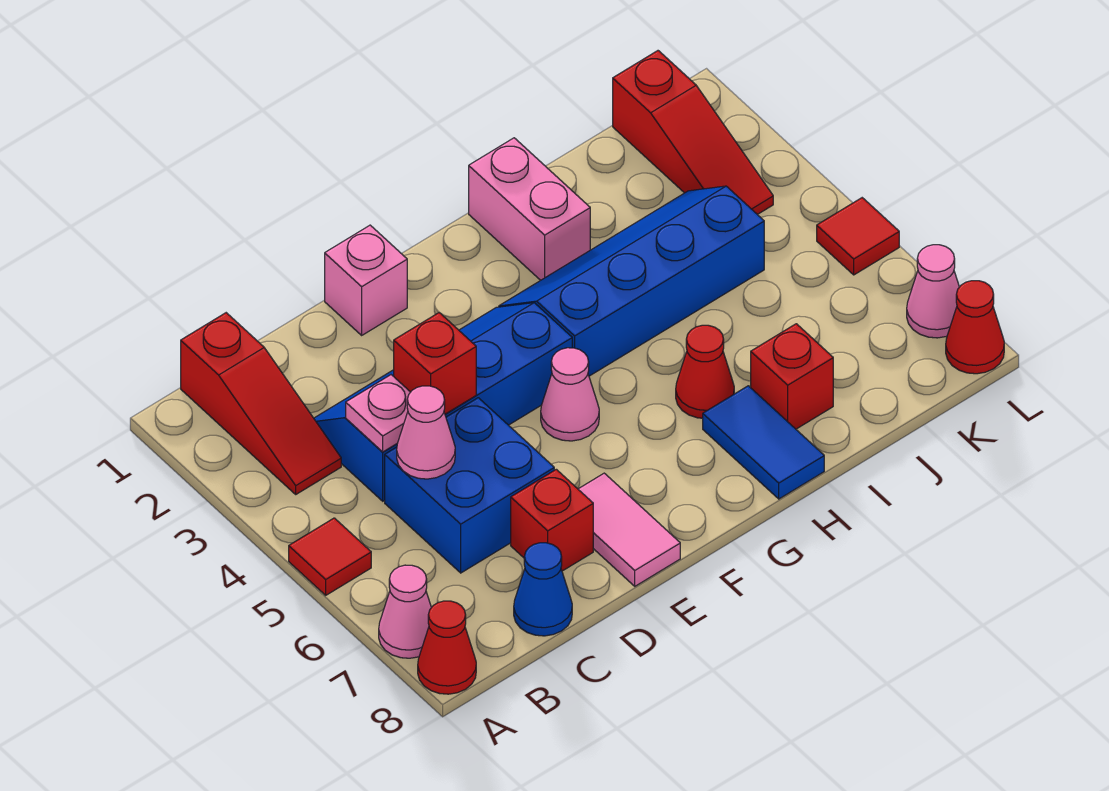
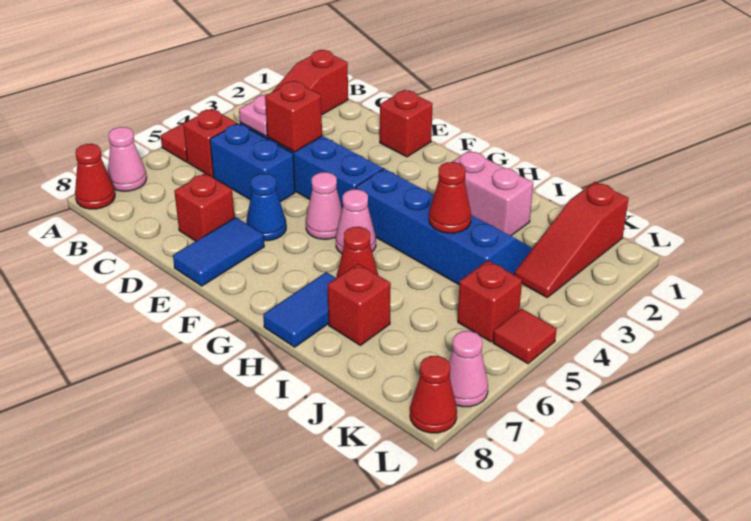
none -> red brick B5 level 1
blue brick C5:D6 level 1 -> blue brick C5:D5 level 1
pink cone C5 level 2 -> pink cone G5 level 1
blue cone C8 level 1 -> blue cone E6 level 1
pink brick E1 level 1 -> red brick E1 level 1
pink tile E7:E8 level 1 -> blue tile E7:E8 level 1
pink brick H1:H2 level 1 -> pink brick H2:I2 level 1
none -> red cone I4 level 2
none -> red brick K5 level 1

